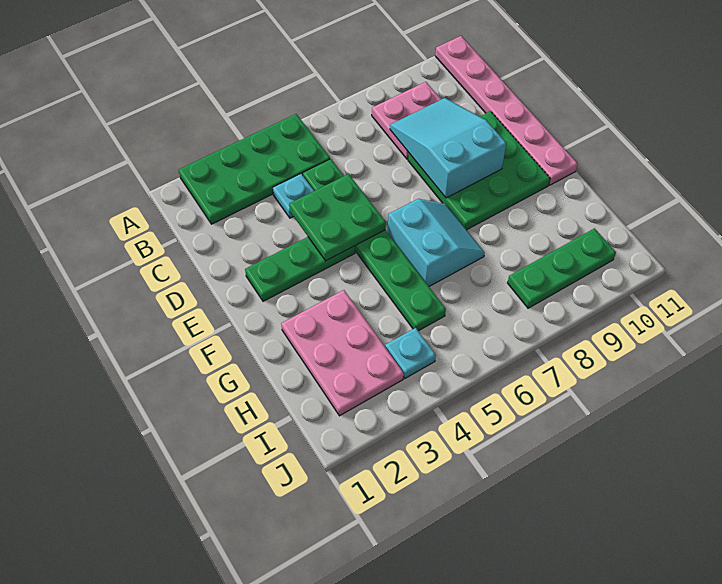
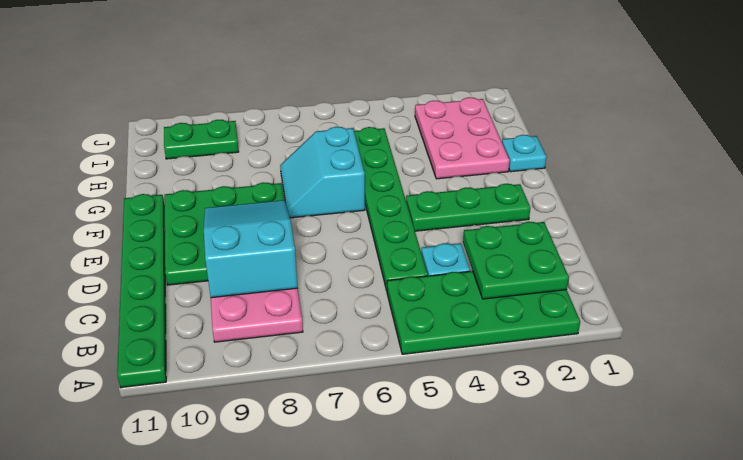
pink plate A11:F11 level 1 -> green plate A11:F11 level 1
cyan slope C8:E9 level 2 top E -> cyan slope C8:E9 level 2 top C
green plate D4:E5 level 2 -> green plate B2:C3 level 2
cyan plate I4 level 1 -> cyan plate G1 level 1
green plate I8:I10 level 1 -> green plate I9:I10 level 1

